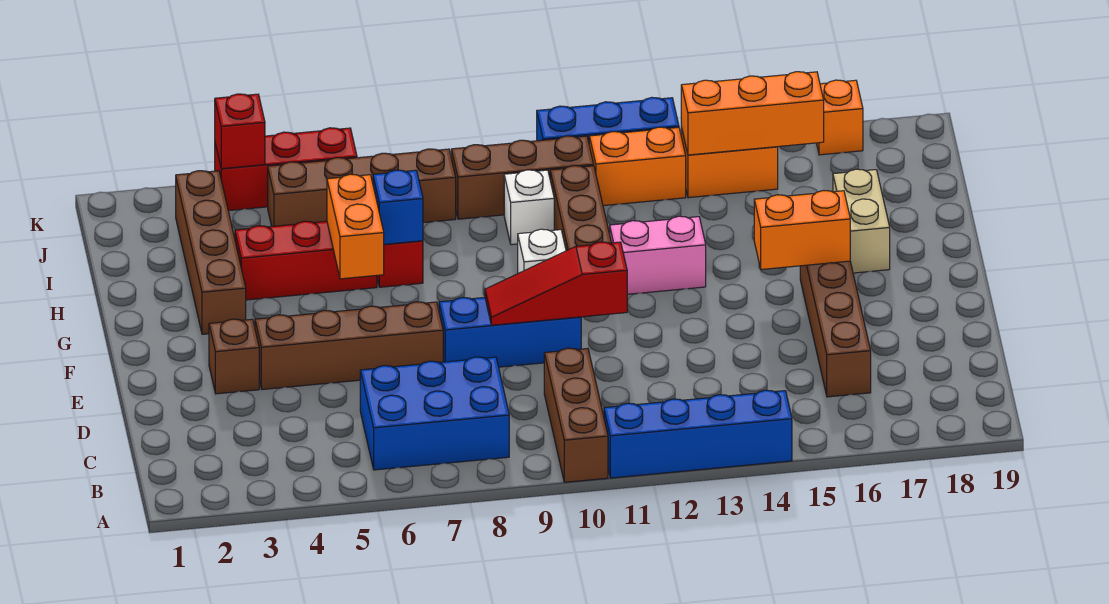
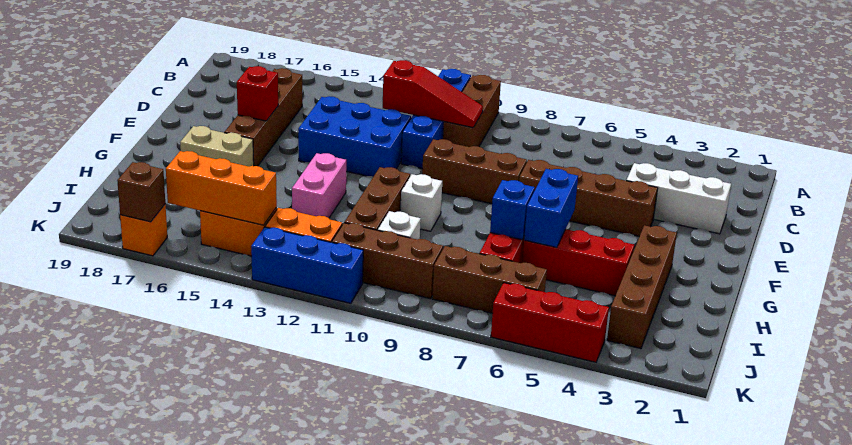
blue brick A11:A14 level 1 -> blue brick A11:D11 level 1
blue brick B6:C8 level 1 -> blue brick D12:E14 level 1
none -> white brick D2:D4 level 1
brown brick E3 level 1 -> brown brick K17 level 2
blue brick E8:E10 level 1 -> brown brick E8:E10 level 1
red slope E9:E11 level 2 top 11 -> red slope C10:C12 level 2 top 12
orange brick F15:F16 level 2 -> none
orange brick G6:H6 level 2 -> blue brick G6:H6 level 2
pink brick G12:G13 level 1 -> pink brick G13:H13 level 1
tan brick G17:H17 level 1 -> tan brick G16:G17 level 1
brown brick J5:J8 level 1 -> brown brick J6:J8 level 1
red brick K4 level 2 -> red brick E16 level 2

